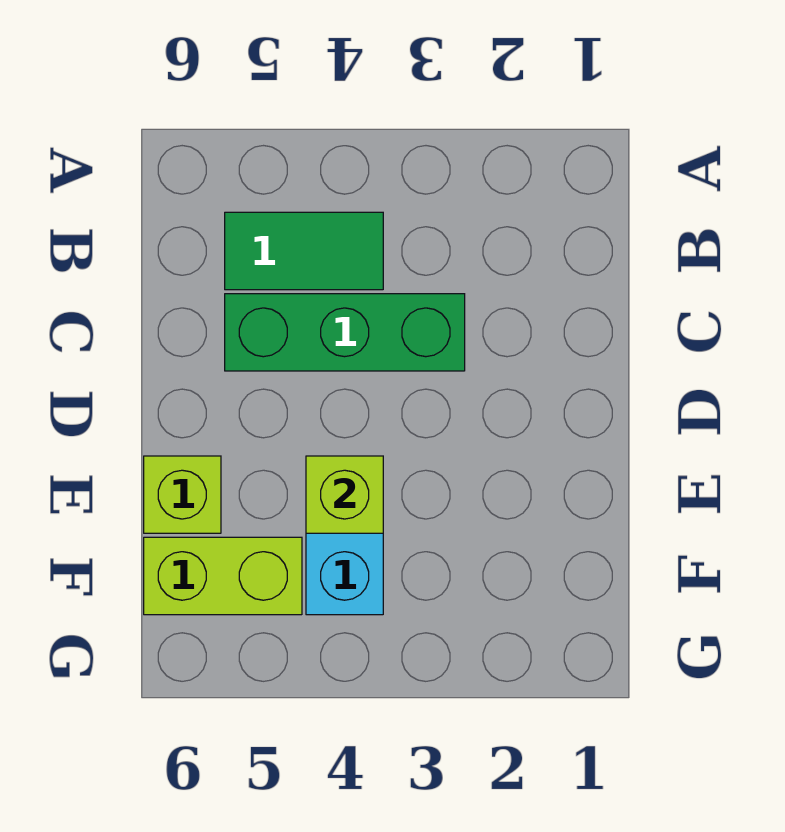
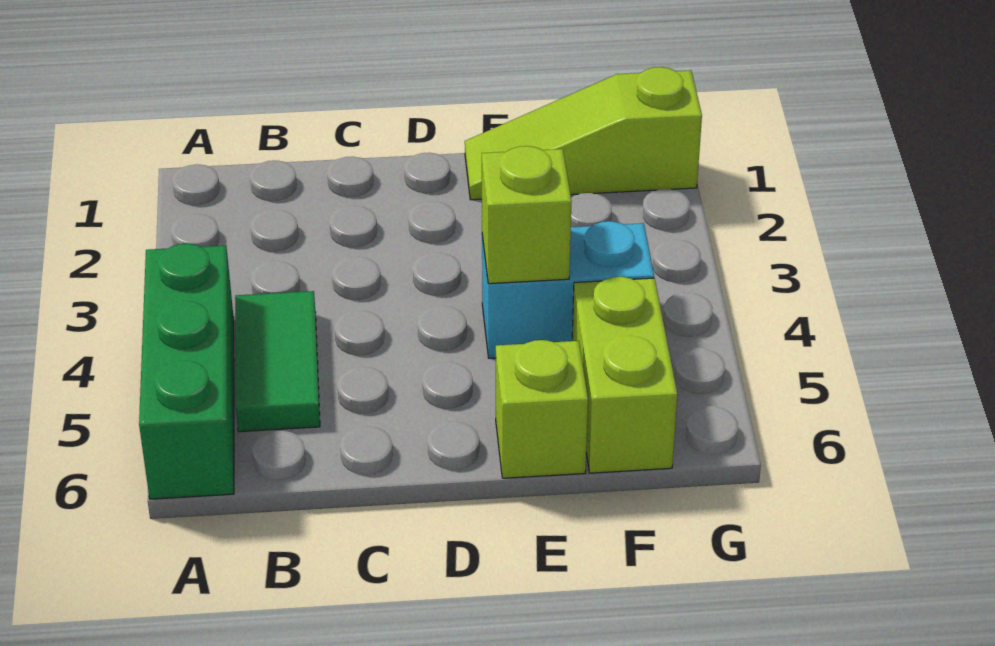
green brick C3:C5 level 1 -> green brick A4:A6 level 1
none -> lime slope E1:G1 level 1 top G

